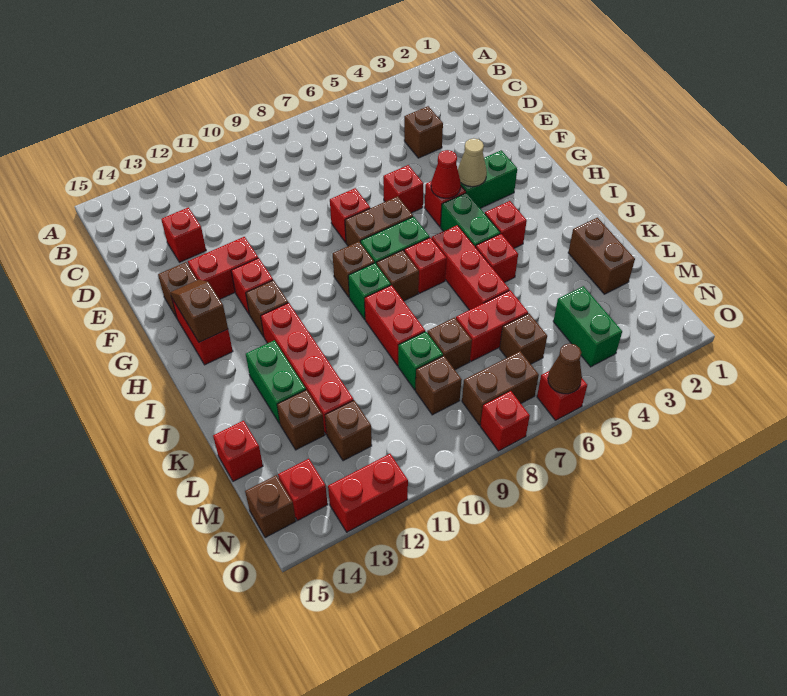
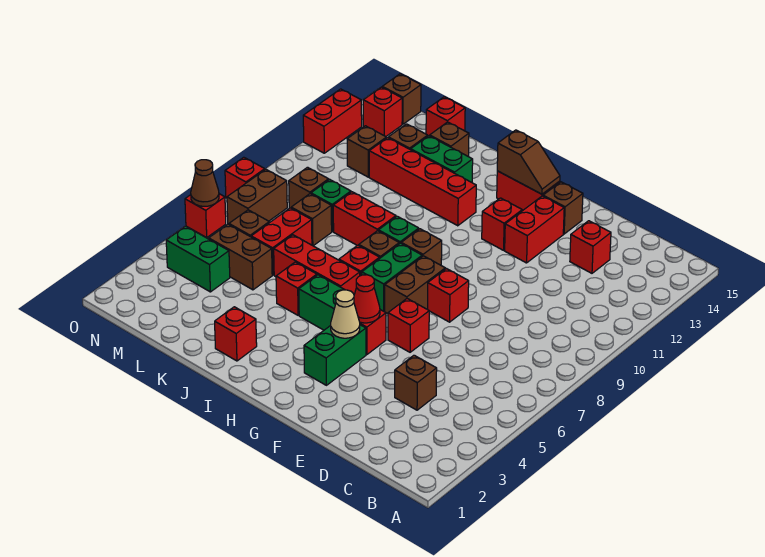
brown brick H12 level 1 -> brown brick K14 level 1
red brick I4 level 1 -> red brick J2 level 1
brown brick K2:L2 level 1 -> brown brick L5:M5 level 1

